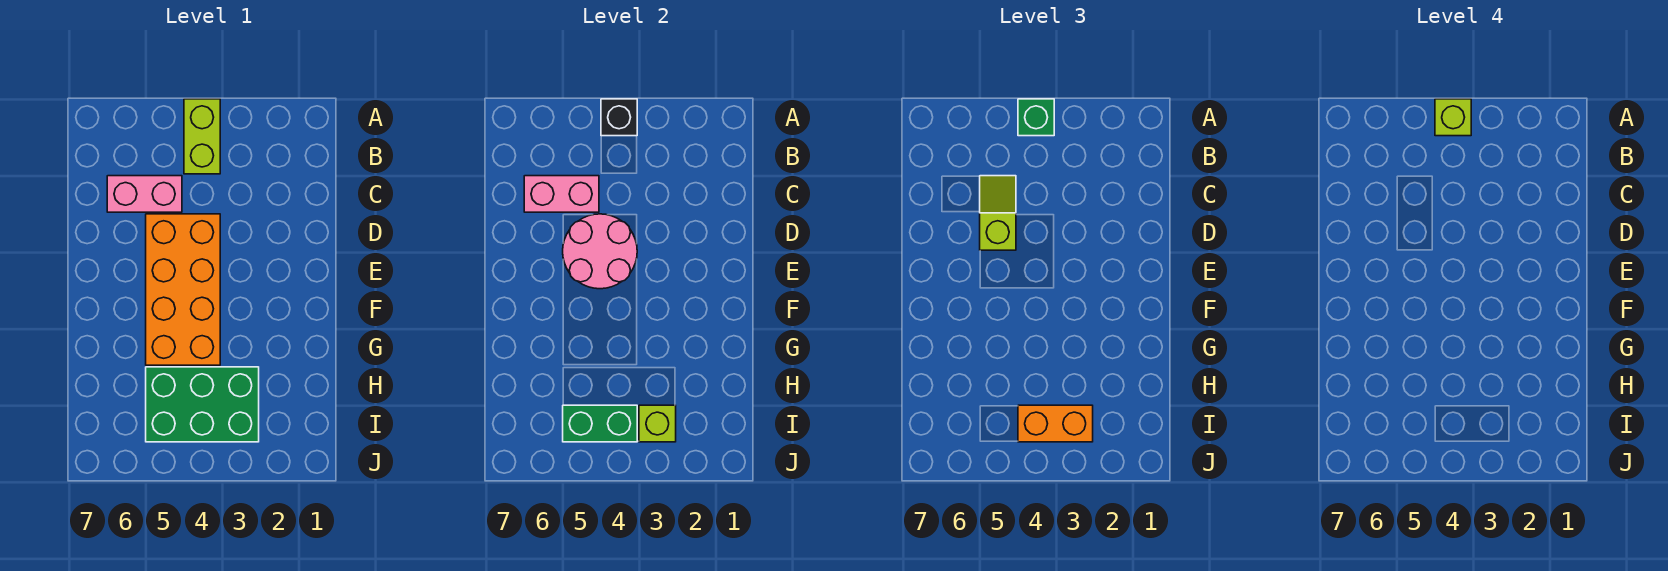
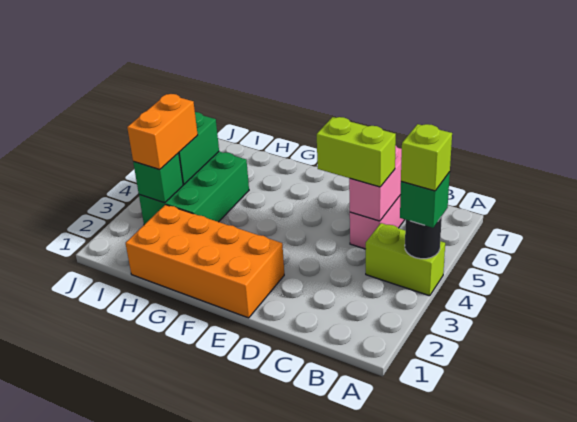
black brick A4 level 2 -> black round brick A4 level 2
lime slope C5:D5 level 3 top D -> lime brick C5:D5 level 3
orange brick D4:G5 level 1 -> orange brick E1:H2 level 1
pink round brick D4:E5 level 2 -> none
lime brick I3 level 2 -> green brick I3 level 2

